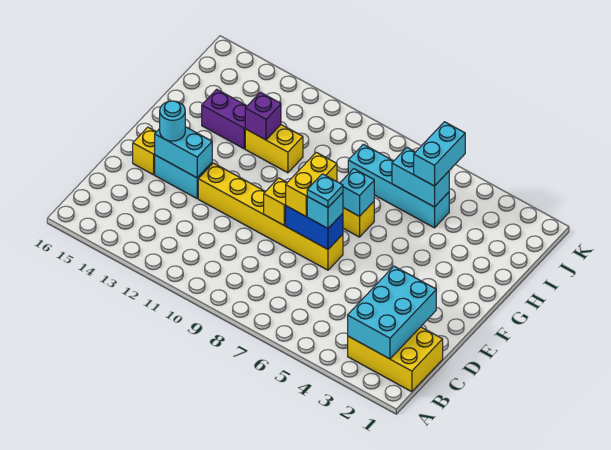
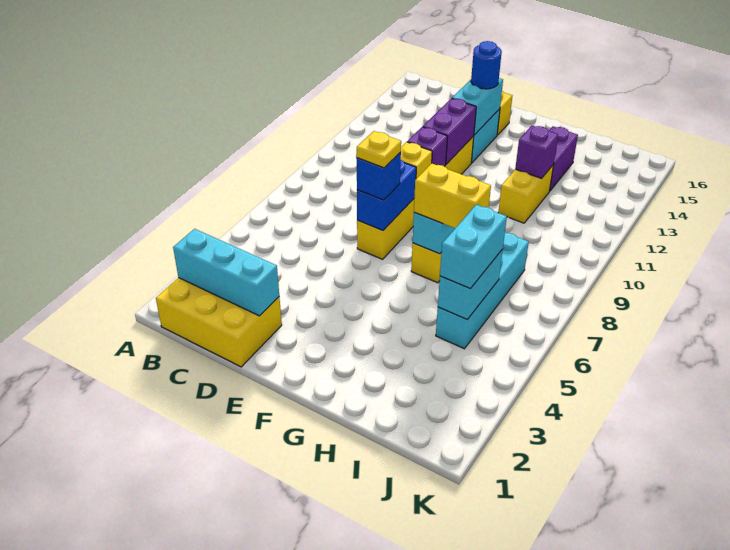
yellow brick B1:C3 level 1 -> yellow brick B1:D2 level 1
cyan brick B2:D3 level 2 -> cyan brick B2:D2 level 2
cyan brick E7 level 3 -> blue brick E7 level 3
cyan plate E7 level 4 -> yellow plate E7 level 4
yellow brick E8:F8 level 3 -> yellow brick G7:H7 level 3
none -> purple brick E10 level 2
none -> purple brick E11:E12 level 2
cyan round brick E14 level 3 -> blue round brick E14 level 3
cyan brick I5:J5 level 3 -> cyan brick I5:I6 level 3

